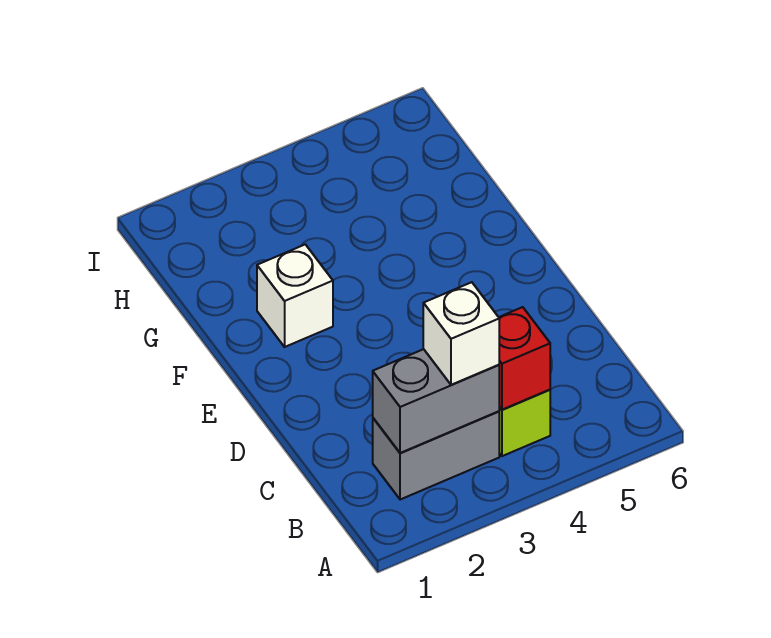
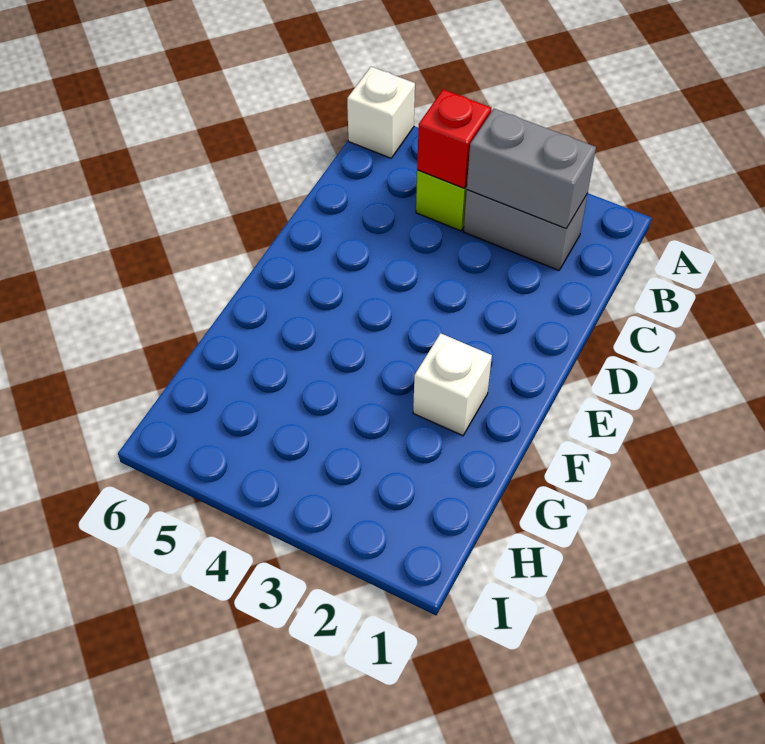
white brick B3 level 3 -> white brick A6 level 1

